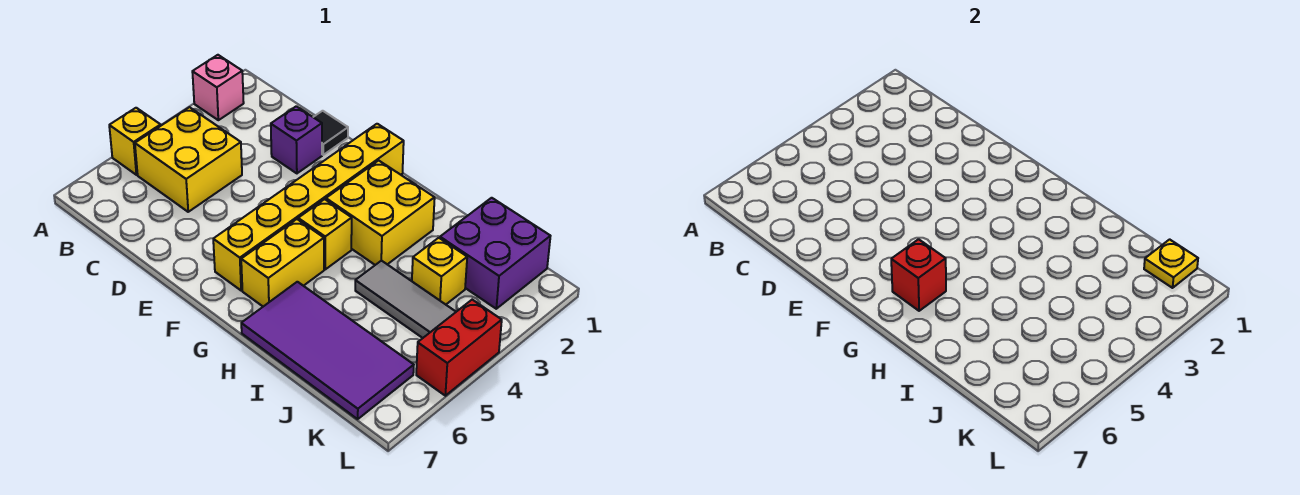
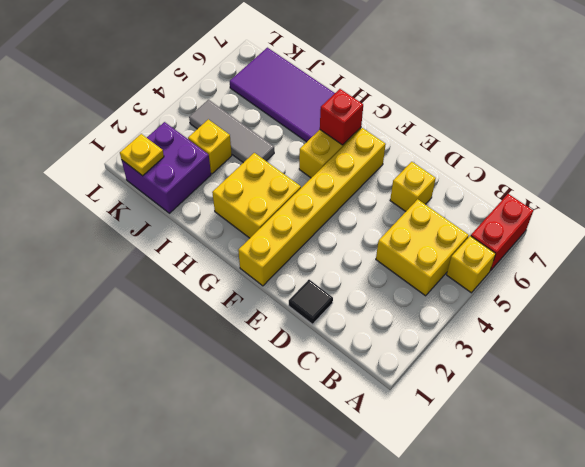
pink brick A2 level 1 -> none
purple brick D2 level 1 -> none
yellow brick G4 level 1 -> yellow brick D6 level 1
red brick L4:L5 level 1 -> red brick A6:A7 level 1

